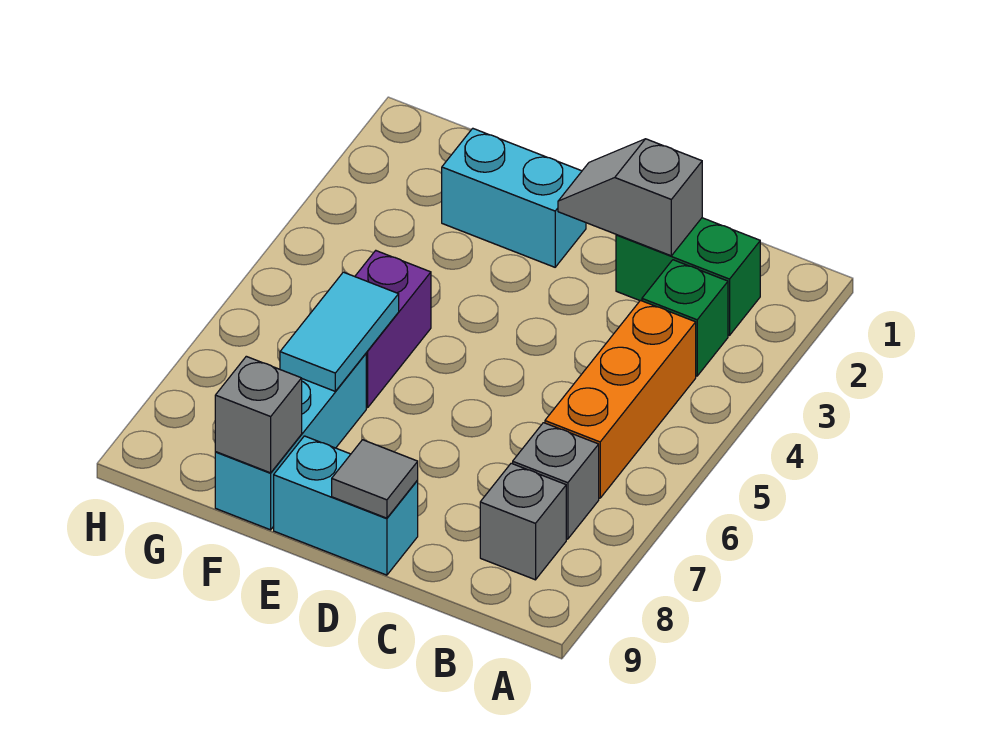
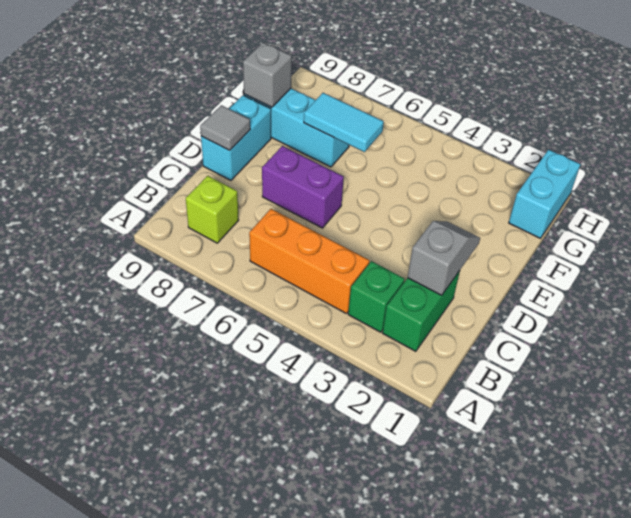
grey brick B7 level 1 -> none
grey brick B8 level 1 -> lime brick B8 level 1
cyan brick E2:F2 level 1 -> cyan brick G1:H1 level 1
purple brick F5:F6 level 1 -> purple brick D6:D7 level 1

